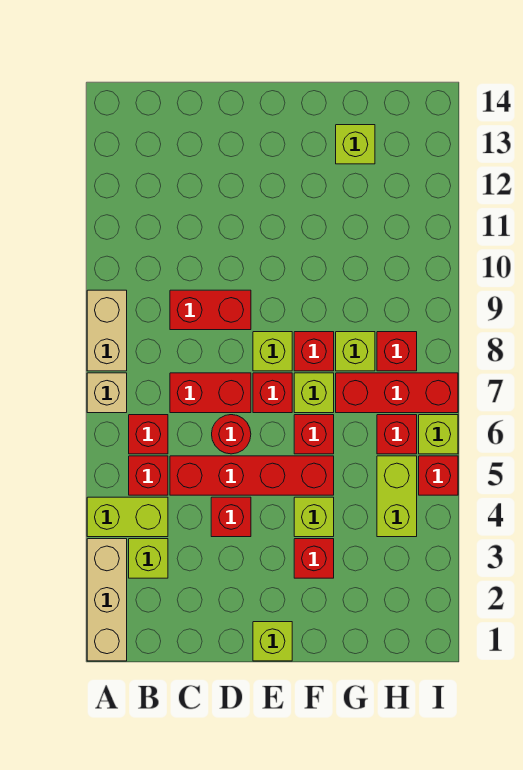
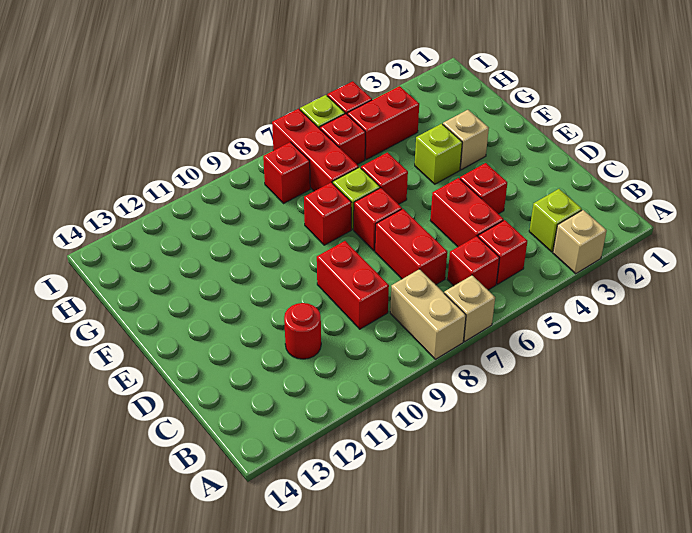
tan brick A1:A3 level 1 -> tan brick A3 level 1
lime brick A4:B4 level 1 -> none
tan brick A8:A9 level 1 -> tan brick A8:B8 level 1
red brick C5:F5 level 1 -> red brick C5:D5 level 1
red round brick D6 level 1 -> red round brick C11 level 1
lime brick E1 level 1 -> none
lime brick E8 level 1 -> none
red brick F3 level 1 -> tan brick F3 level 1
lime brick G8 level 1 -> none
lime brick G13 level 1 -> none
lime brick H4:H5 level 1 -> red brick H4:H5 level 1

